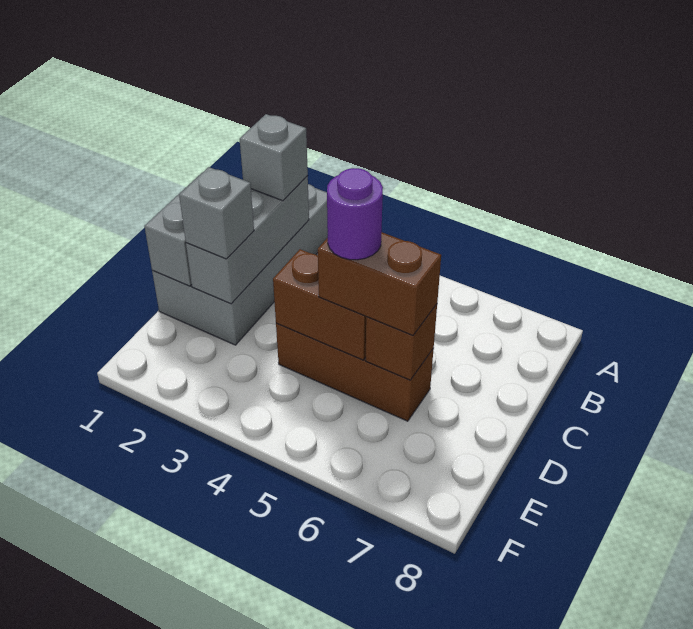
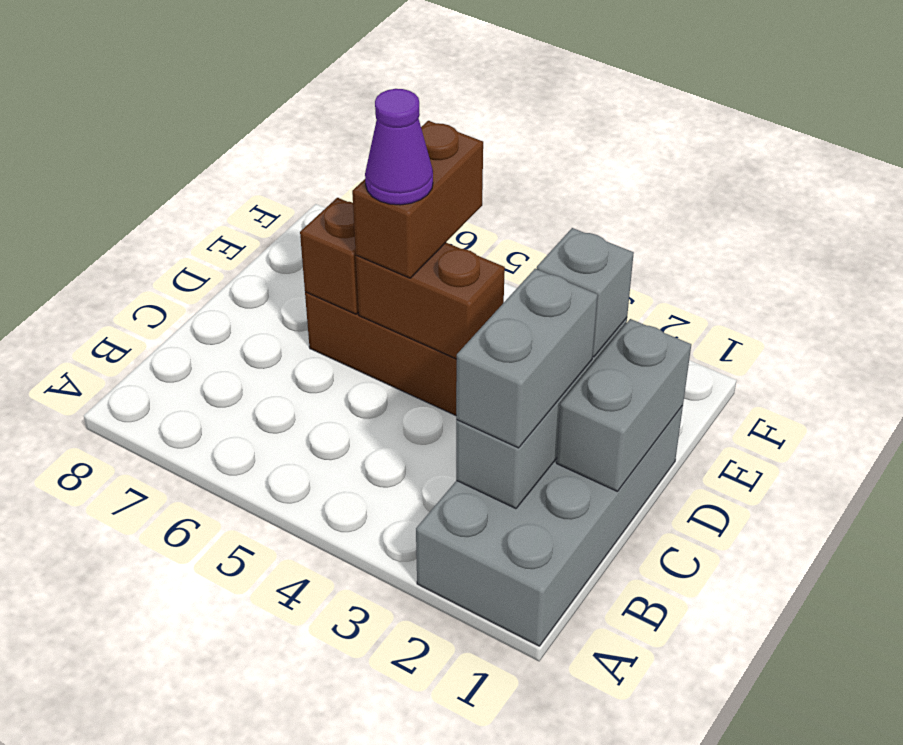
grey brick B2 level 3 -> grey brick B2:C2 level 3
brown brick D5:D6 level 3 -> brown brick D5:E5 level 3
purple round brick D5 level 4 -> purple cone D5 level 4

